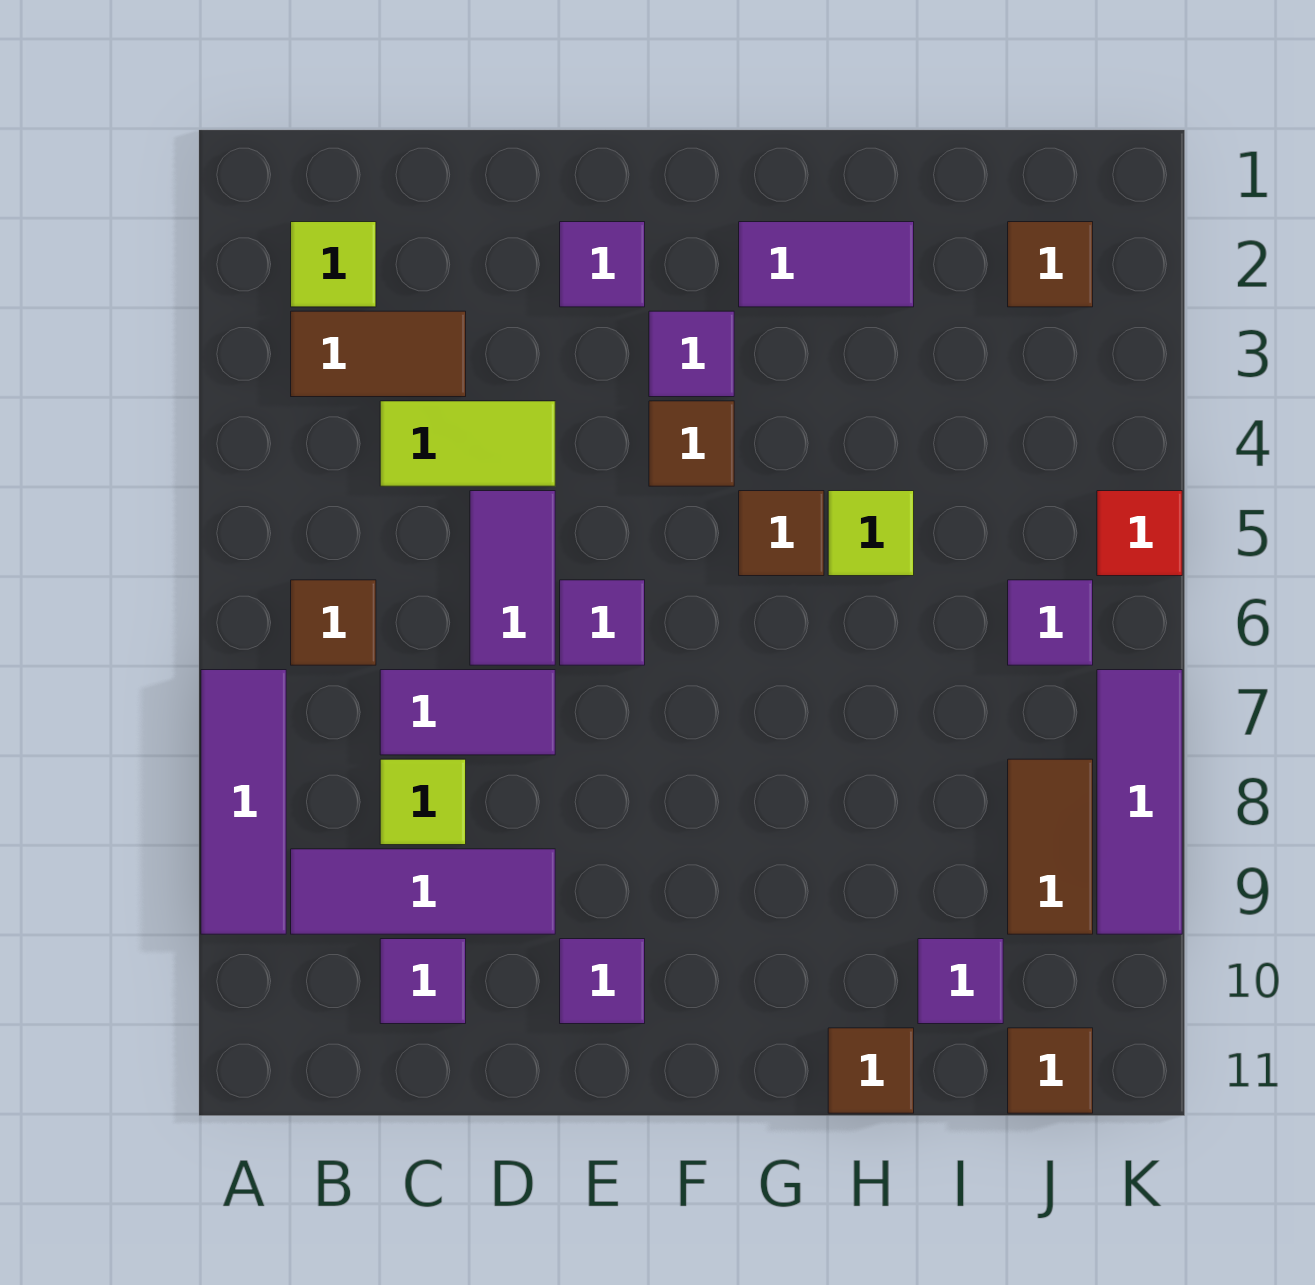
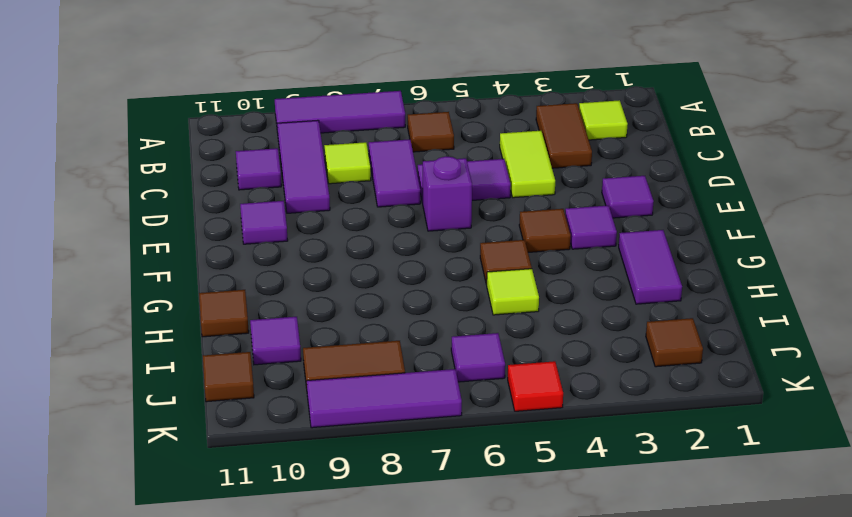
purple tile E6 level 1 -> purple brick E6 level 1

